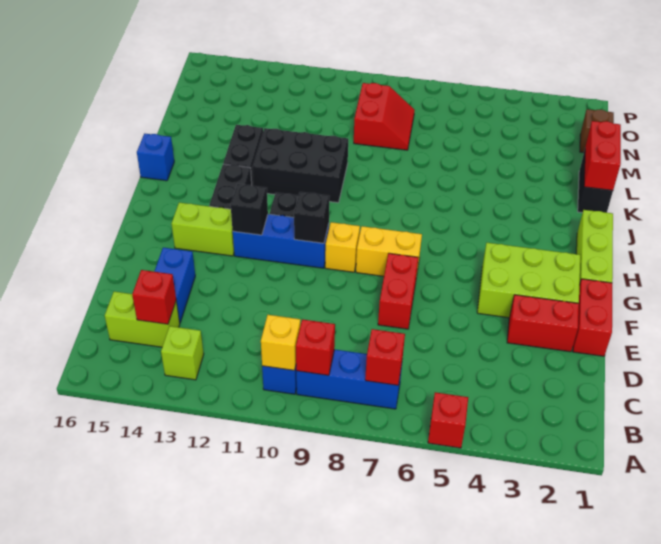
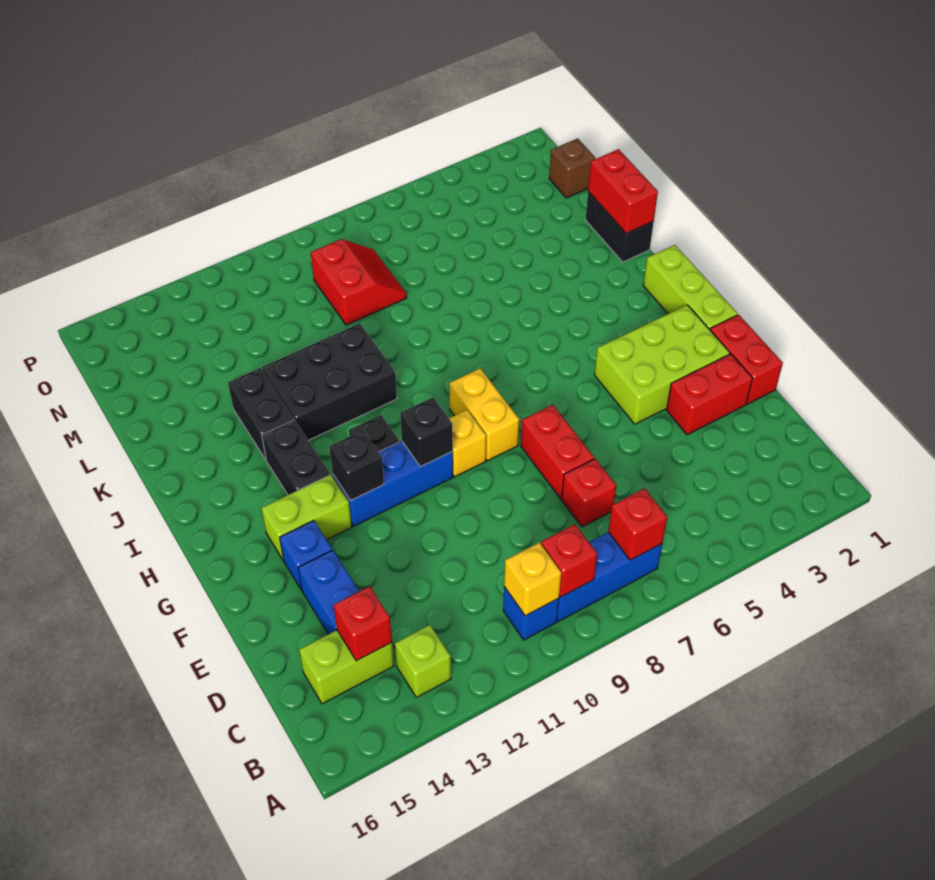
red brick A5 level 1 -> red brick D7 level 1
yellow brick G7:G8 level 1 -> yellow brick G8:H8 level 1
blue brick J16 level 1 -> blue brick F14 level 1

